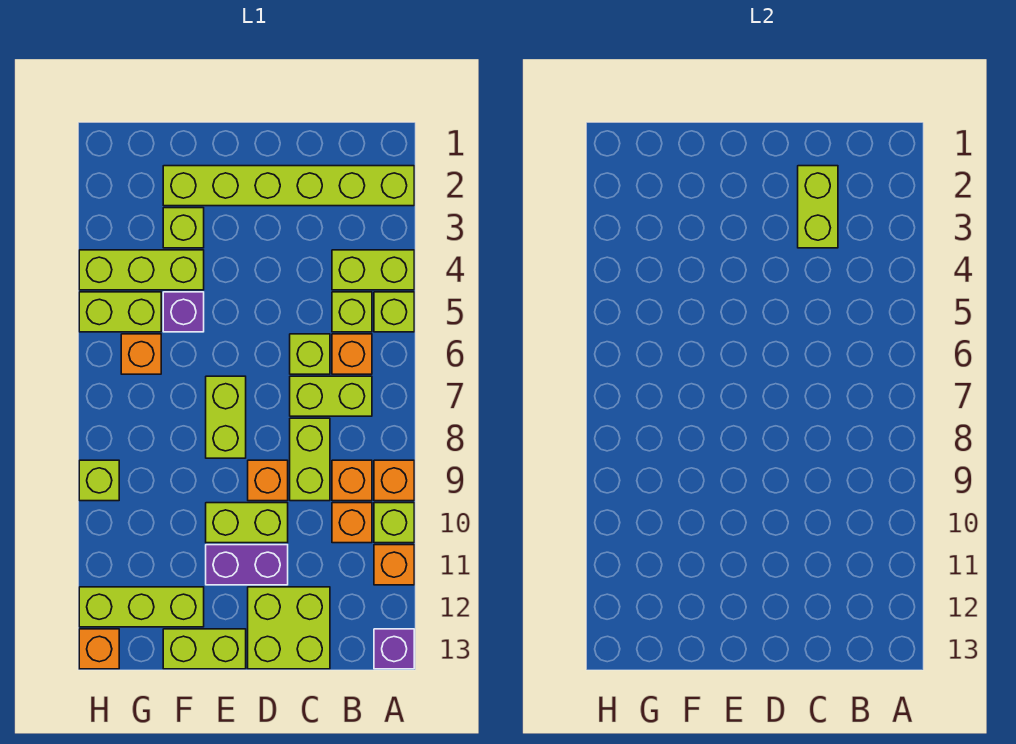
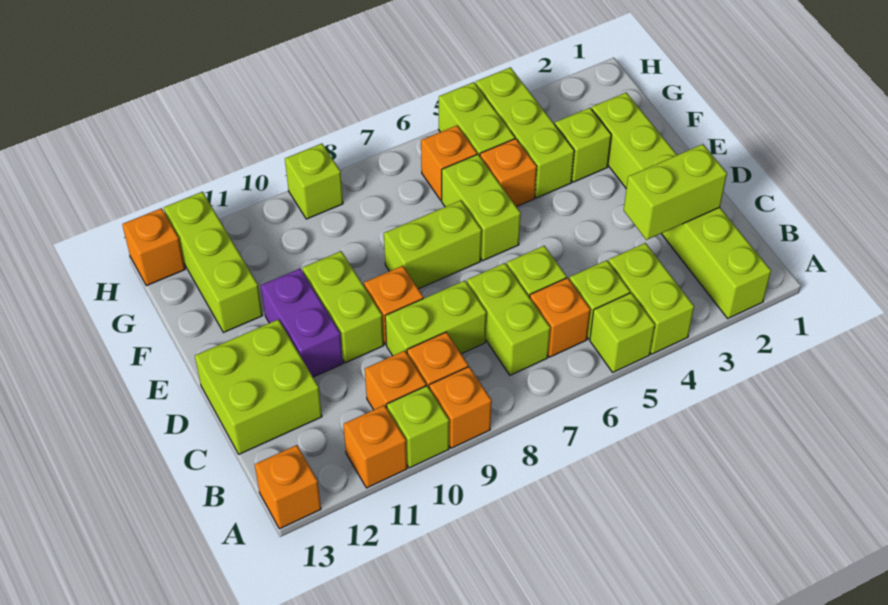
purple brick A13 level 1 -> orange brick A13 level 1
lime brick E13:F13 level 1 -> lime brick E6:F6 level 1
purple brick F5 level 1 -> orange brick F5 level 1

